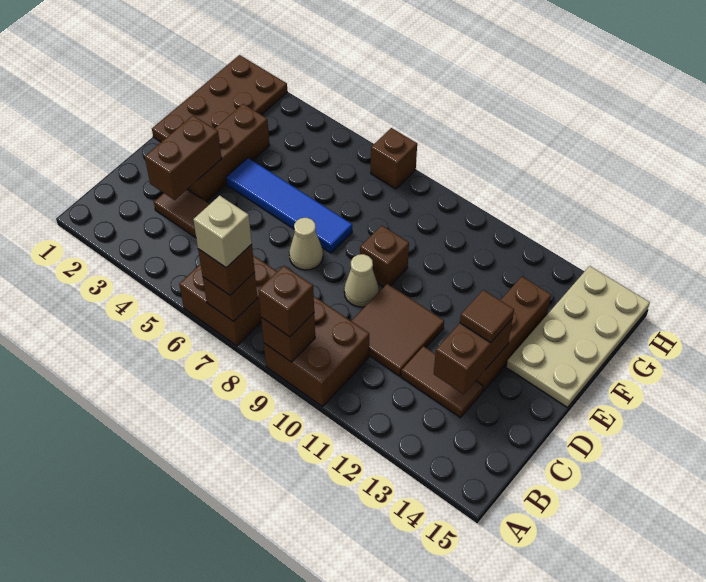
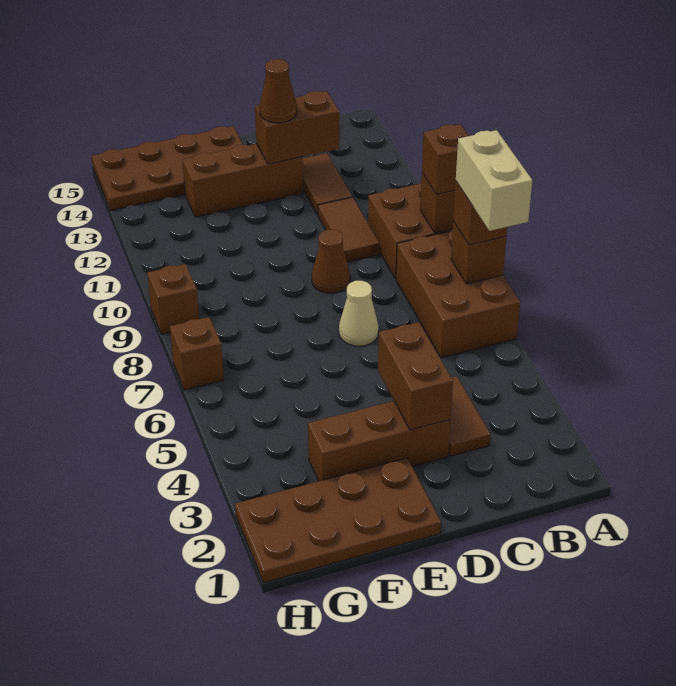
brown brick A6:B7 level 1 -> brown brick A6:B8 level 1
tan brick A7 level 4 -> tan brick A6:A7 level 4
brown brick C3:D3 level 2 -> brown brick D3:D4 level 2
brown tile C10:D11 level 1 -> brown tile C10:C11 level 1
tan cone D9 level 1 -> brown cone D9 level 1
brown tile D13 level 3 -> brown cone D13 level 3
blue tile E4:E7 level 1 -> none
brown brick E9 level 1 -> brown brick H9 level 1
tan plate E14:H15 level 1 -> brown plate E14:H15 level 1

